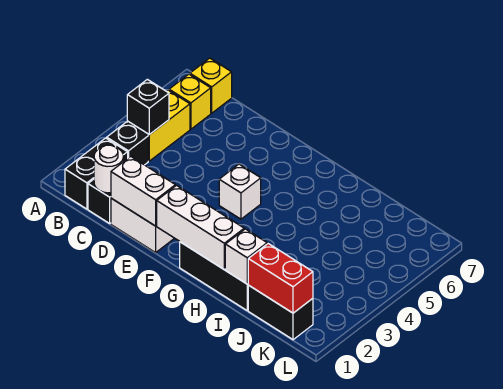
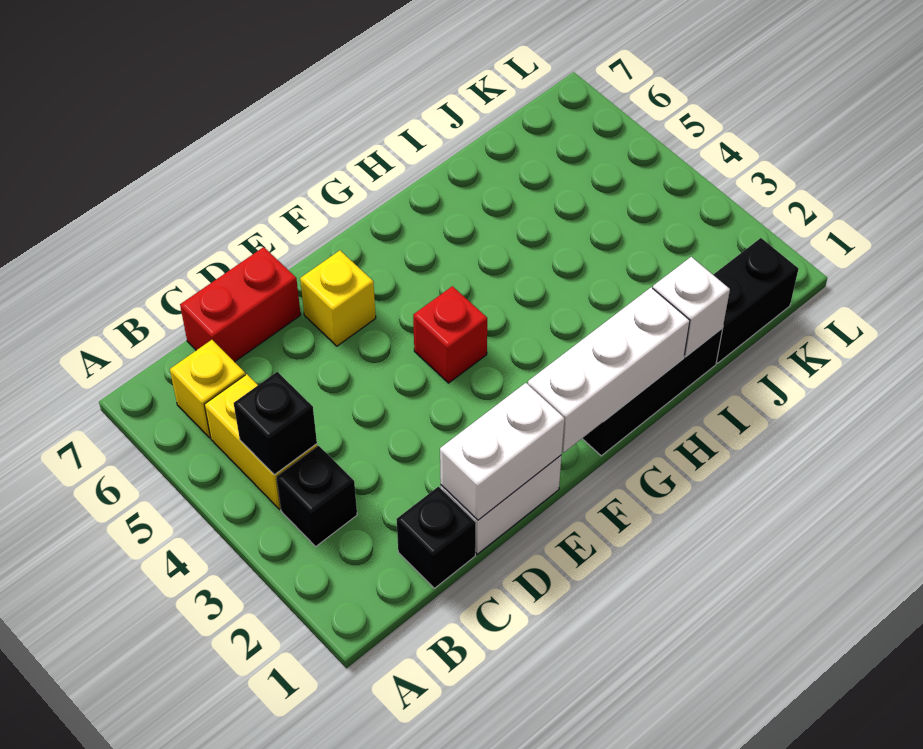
black brick B1:B2 level 1 -> none
yellow brick B7 level 1 -> yellow brick E6 level 1
white round brick C1 level 2 -> none
white brick F4 level 1 -> red brick F4 level 1
red brick J1:K1 level 2 -> red brick C7:D7 level 1

